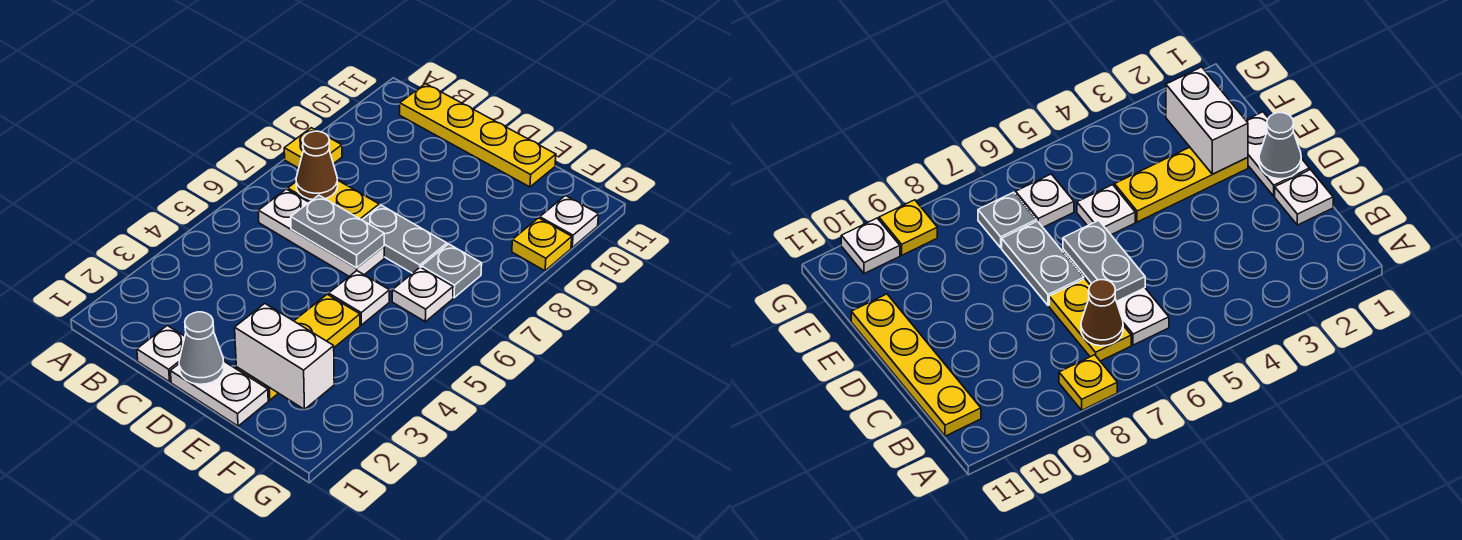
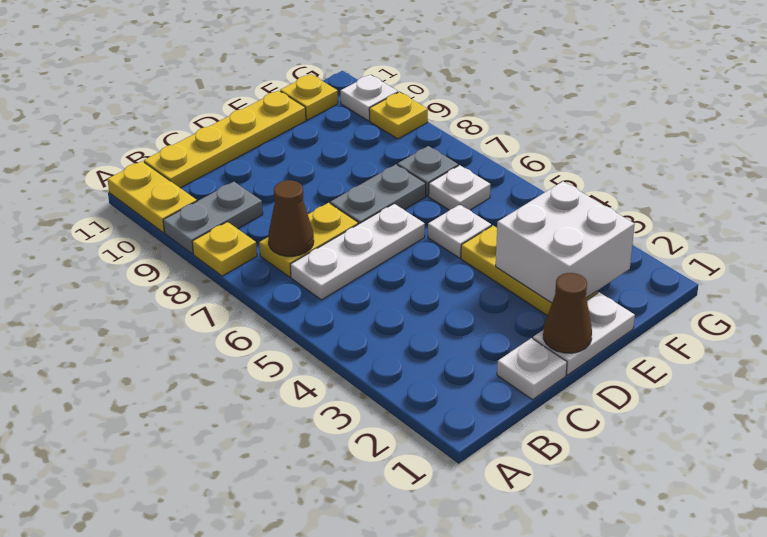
none -> yellow plate A10:A11 level 1
grey plate C6:D6 level 2 -> grey plate A9:B9 level 1
grey cone D1 level 2 -> brown cone D1 level 2
white brick E2:F2 level 2 -> white brick E2:F3 level 2
none -> yellow plate F11 level 1

